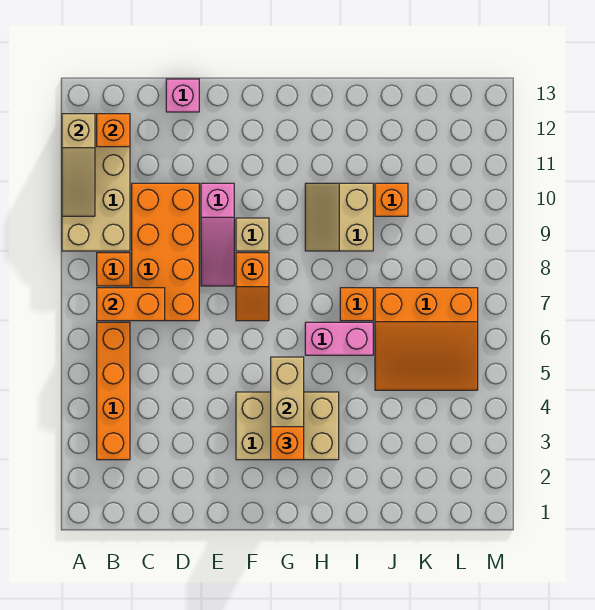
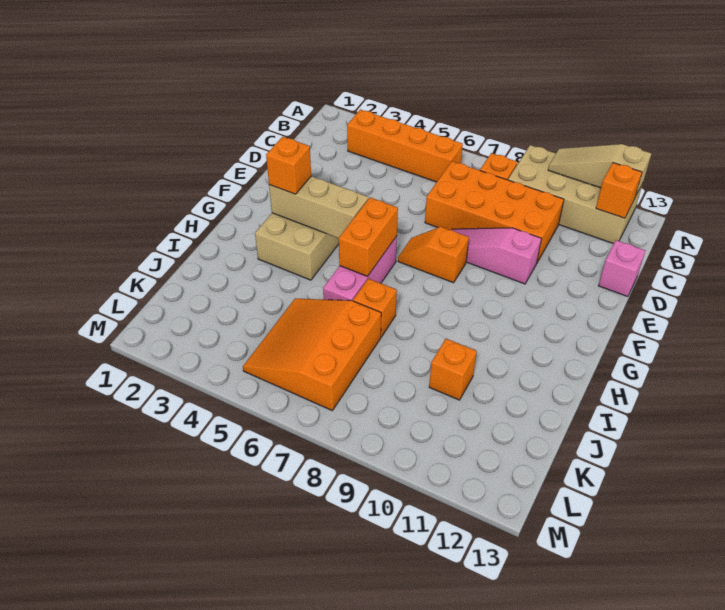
orange brick B7:C7 level 2 -> orange brick G6:H6 level 2
tan brick F9 level 1 -> none
pink brick H6:I6 level 1 -> pink brick G6:I6 level 1
tan slope H9:I10 level 1 top I -> none

